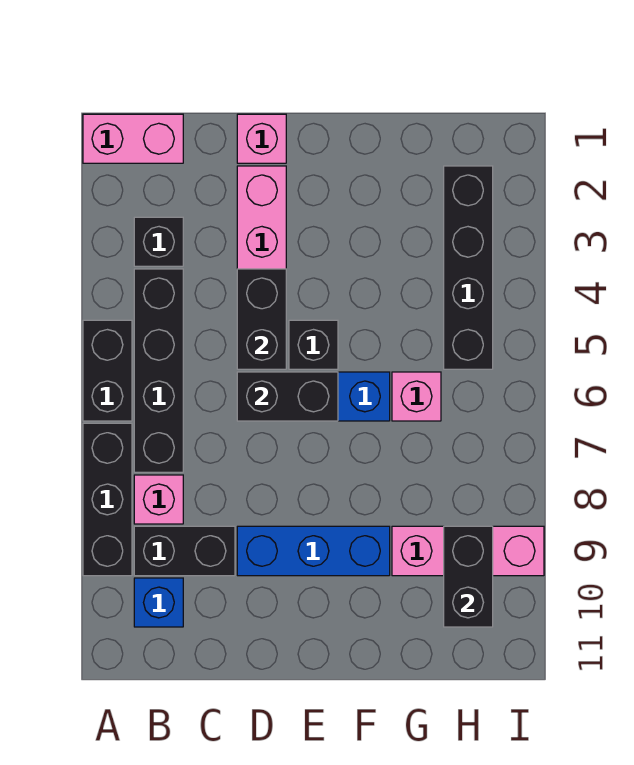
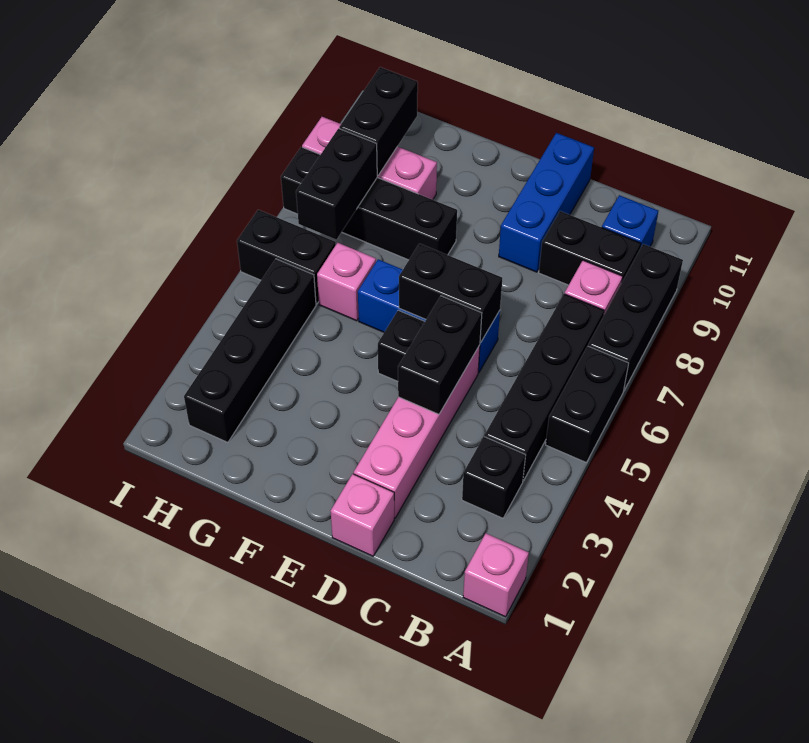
pink brick A1:B1 level 1 -> pink brick A1 level 1
blue brick D9:F9 level 1 -> blue brick D9:D11 level 1
none -> black brick F8:I8 level 1
none -> black brick H6:I6 level 1
none -> black brick H7:H8 level 2

